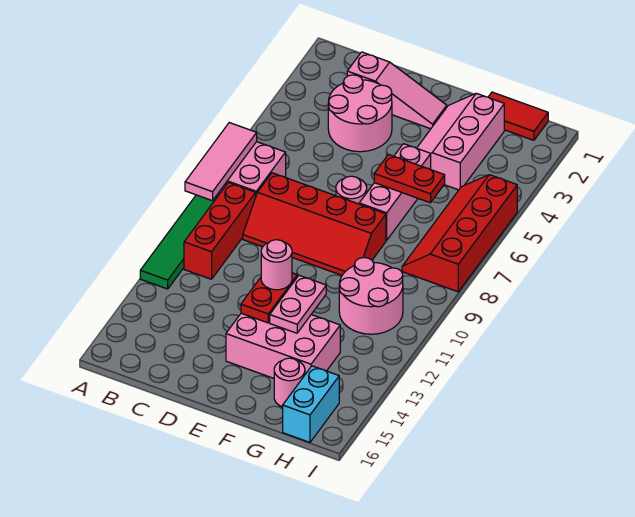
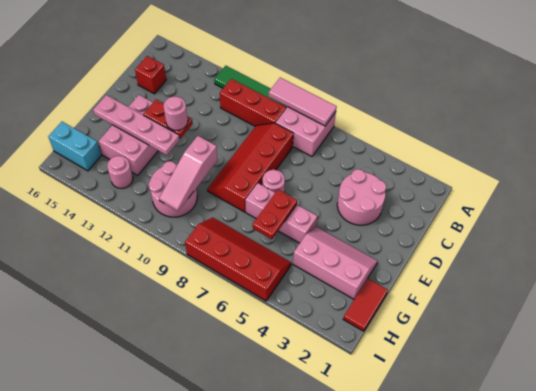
pink slope C2:E2 level 1 top C -> pink slope F10:H10 level 2 top F
none -> red brick C15 level 1
pink plate F12:F13 level 2 -> pink plate F12:F15 level 2
pink round brick G15 level 1 -> pink round brick H13 level 1

